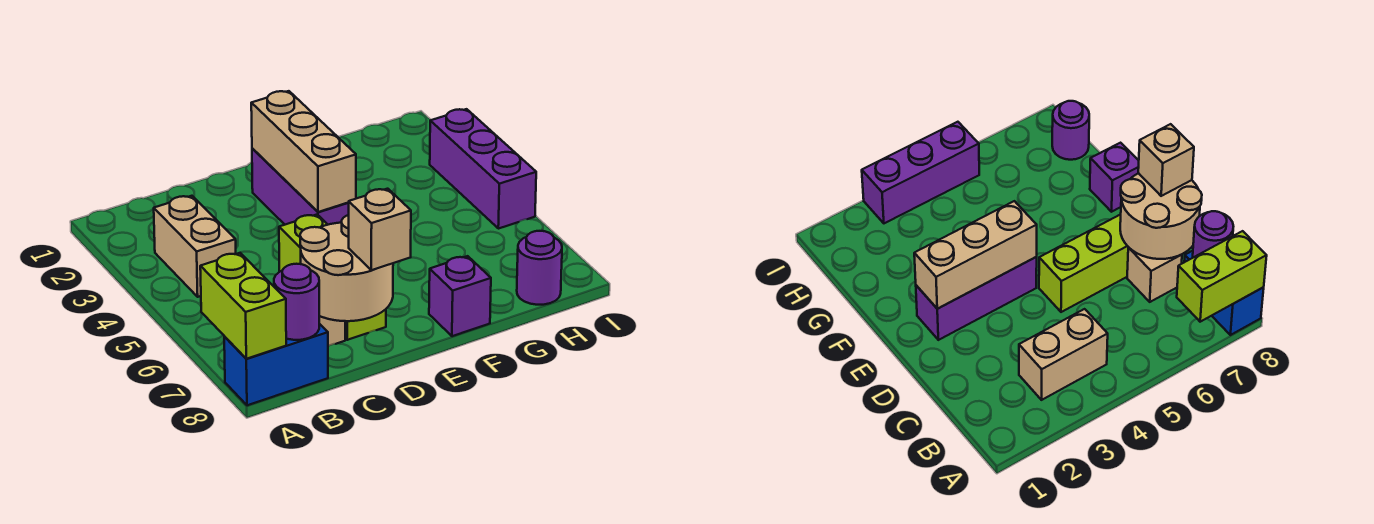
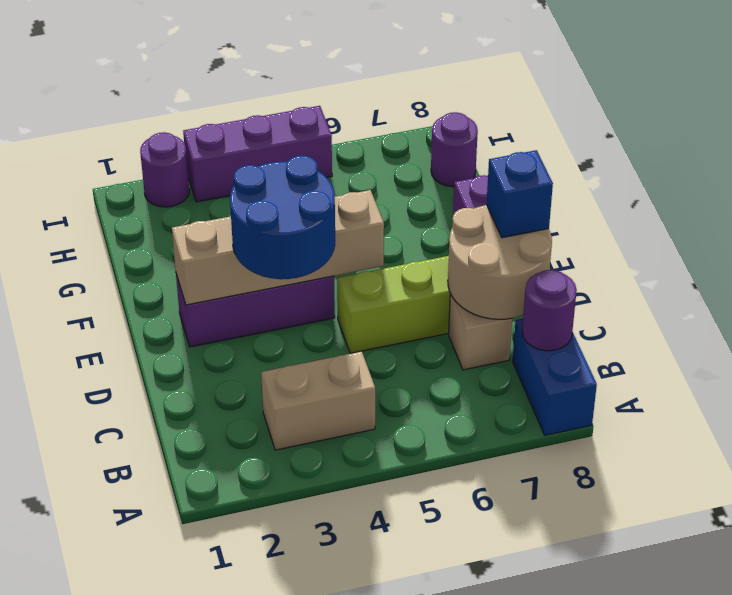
lime brick A7:A8 level 2 -> none
none -> blue round brick D3:E4 level 3
tan brick D8 level 3 -> blue brick D8 level 3
tan brick E2:E4 level 2 -> tan brick E2:E5 level 2
none -> purple round brick I2 level 1

